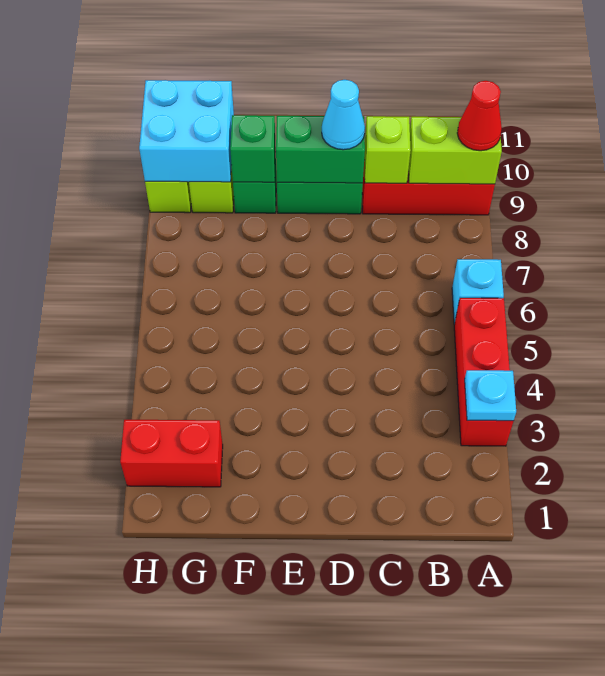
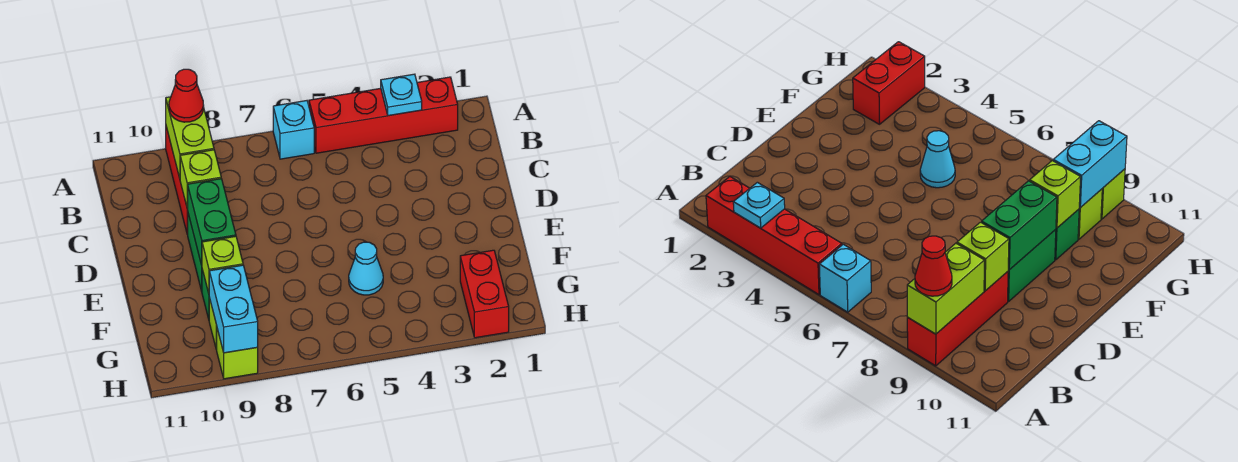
red brick A3:A5 level 1 -> red brick A2:A5 level 1
cyan cone D9 level 3 -> cyan cone F5 level 1
green brick F9 level 2 -> lime brick F9 level 2
cyan brick G9:H10 level 2 -> cyan brick G9:H9 level 2

